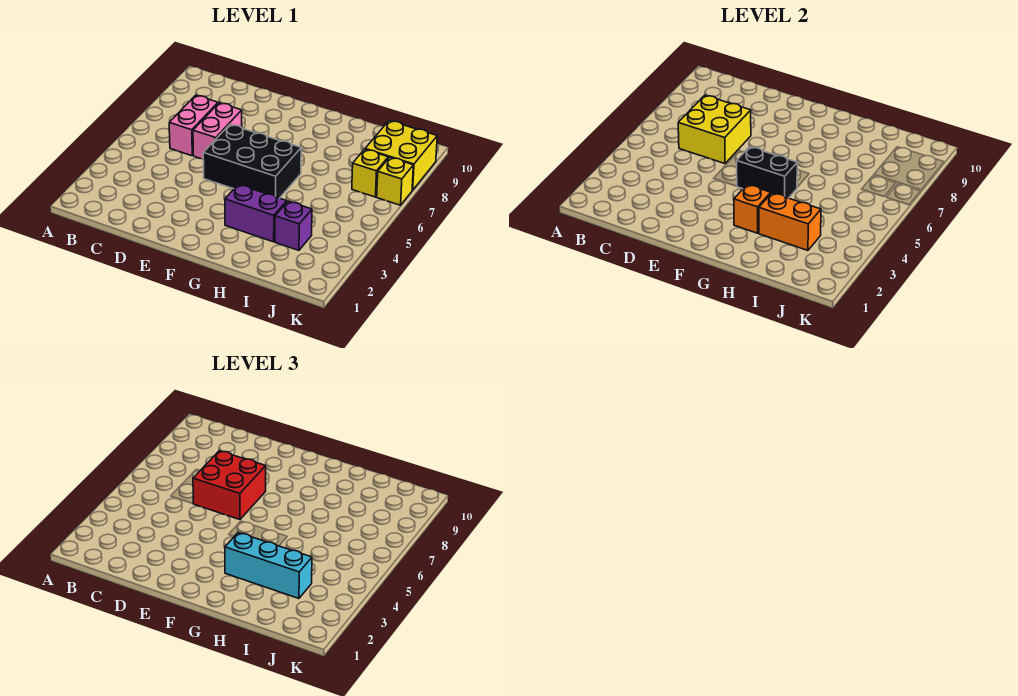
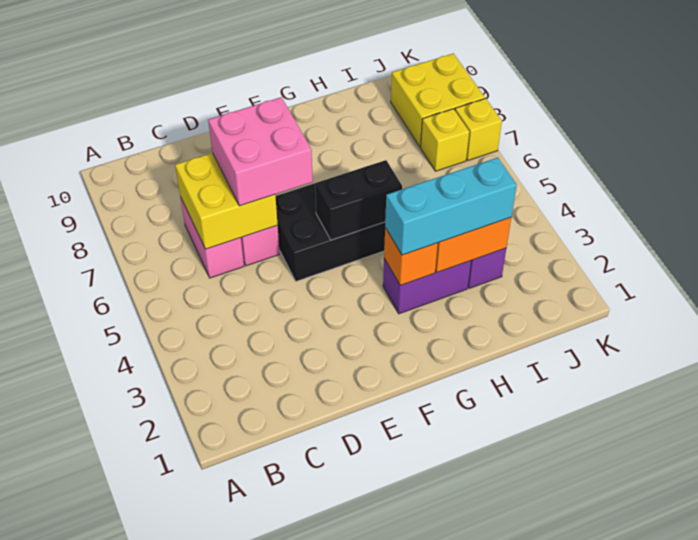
red brick D6:E7 level 3 -> pink brick D6:E7 level 3

